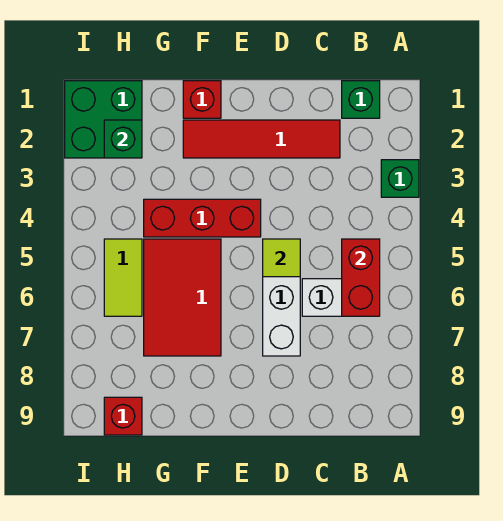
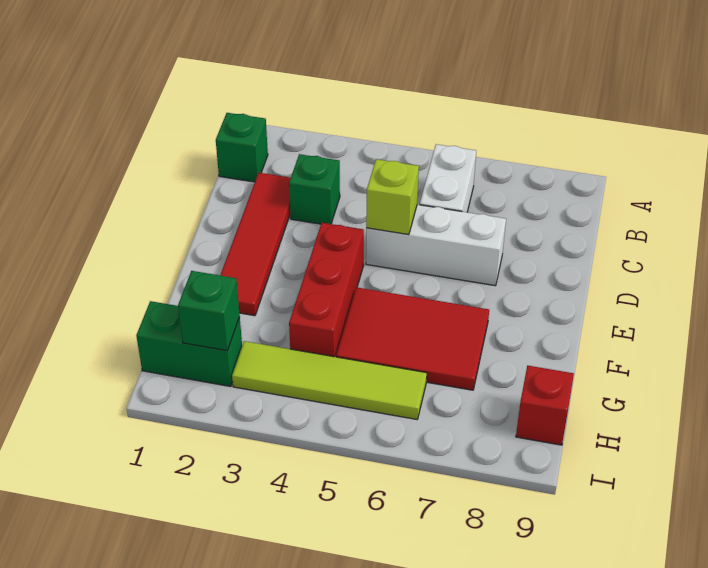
green brick A3 level 1 -> green brick C3 level 1
red brick B5:B6 level 2 -> none
lime tile D5 level 2 -> lime brick D5 level 2
red brick F1 level 1 -> none
green brick H1:I2 level 1 -> green brick H1:H2 level 1
lime tile H5:H6 level 1 -> lime tile H3:H6 level 1

